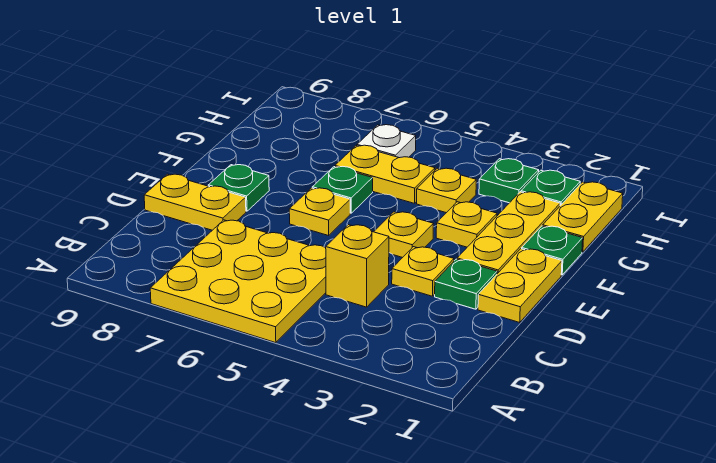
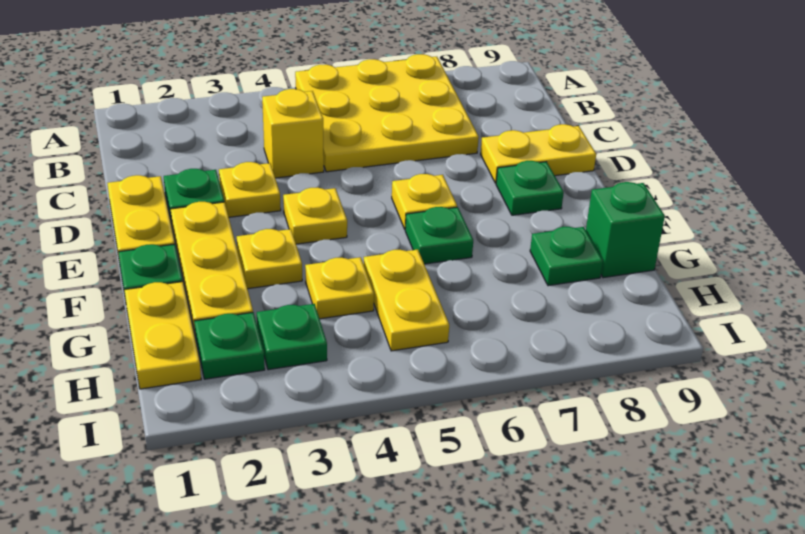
yellow plate G5:G6 level 1 -> yellow plate G5:H5 level 1
none -> green plate G8 level 1
none -> green brick G9 level 1
white plate H6 level 1 -> none

